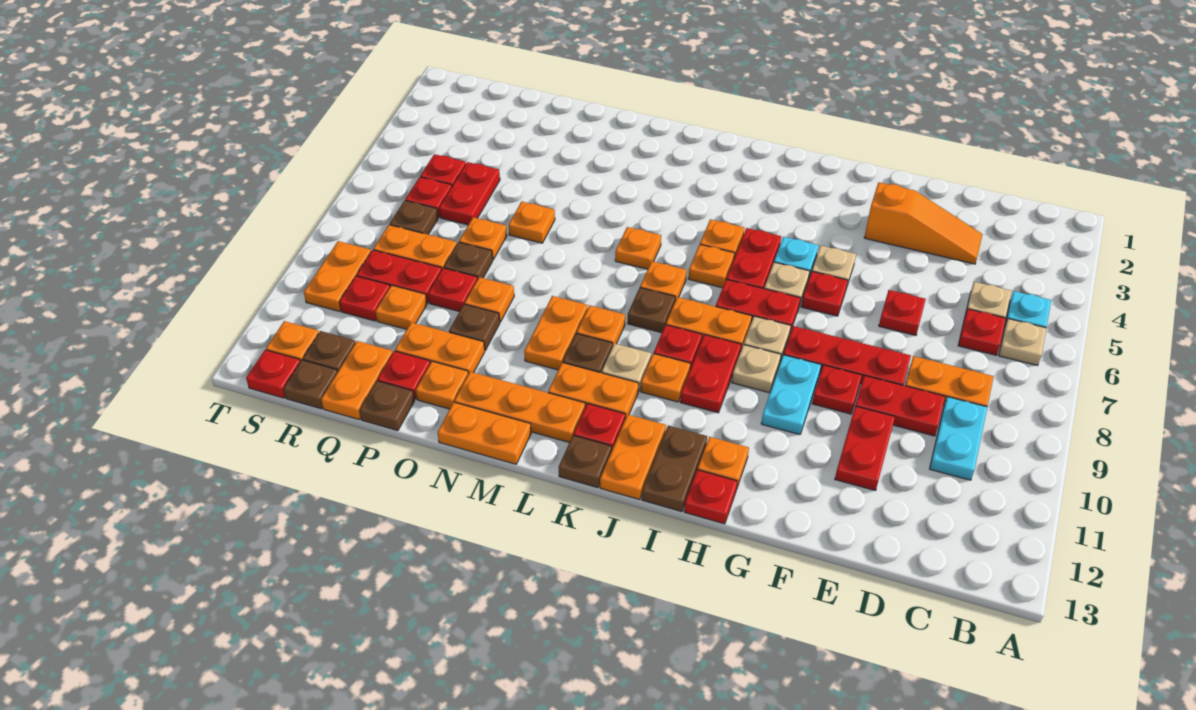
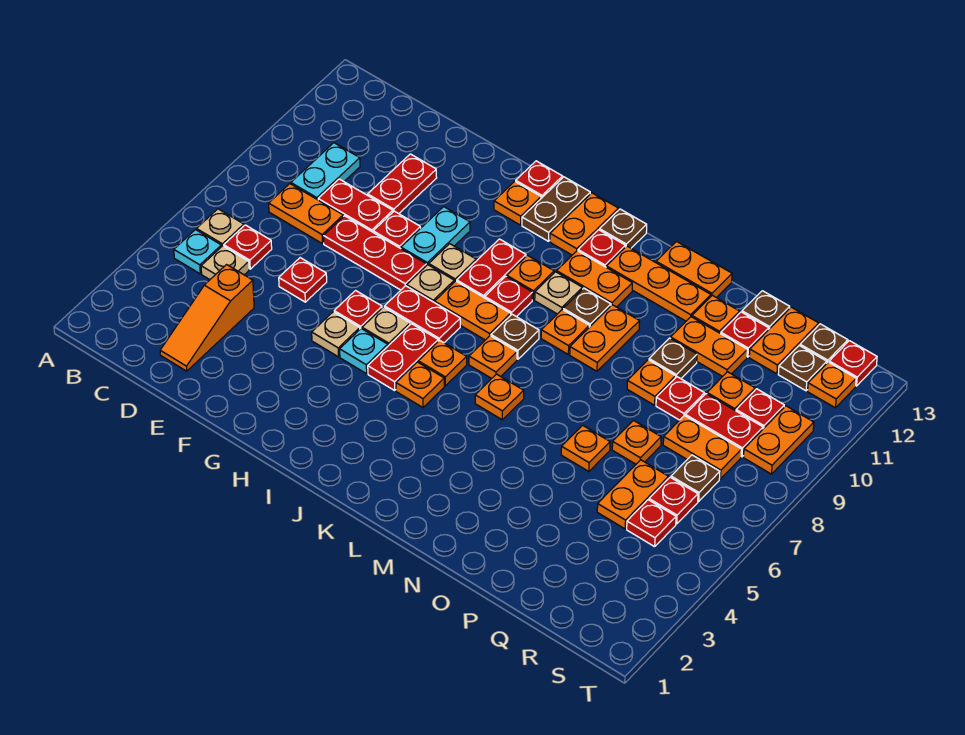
orange slope D3:F3 level 1 top F -> orange slope D2:D4 level 1 top 4
brown plate P8 level 1 -> none
red plate Q5:Q6 level 1 -> orange plate Q5:Q6 level 1

